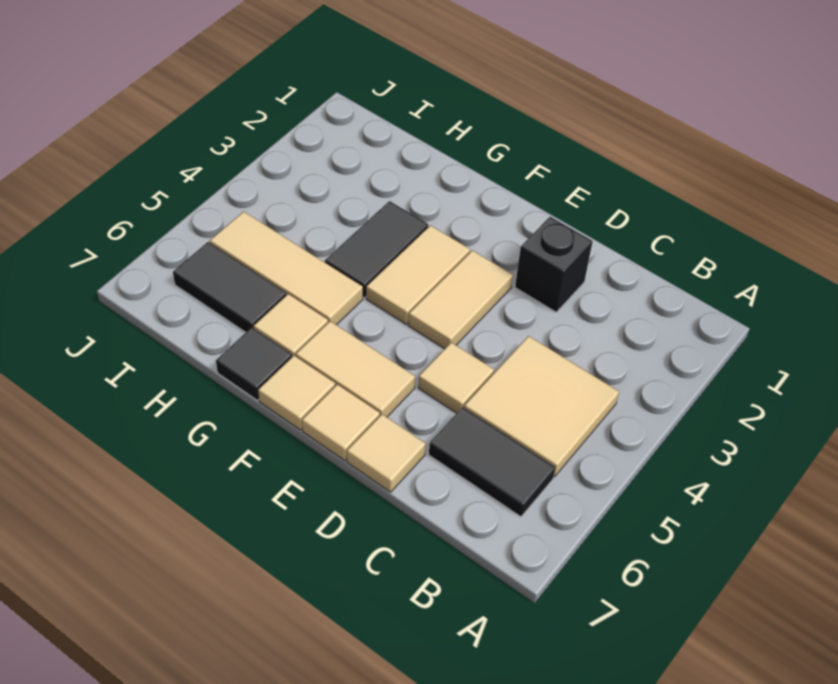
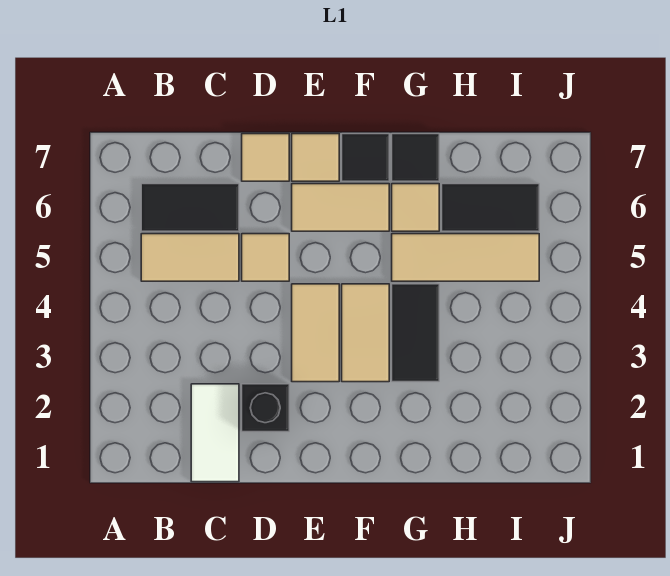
tan tile B4:C5 level 1 -> tan tile B5:C5 level 1
none -> white tile C1:C2 level 1
tan tile F7 level 1 -> black tile F7 level 1

